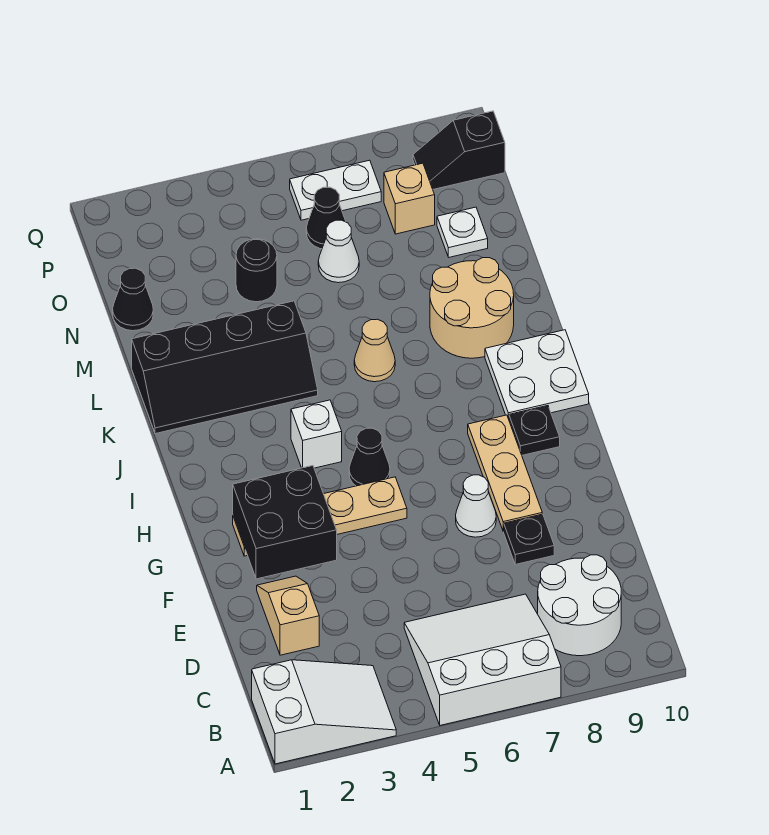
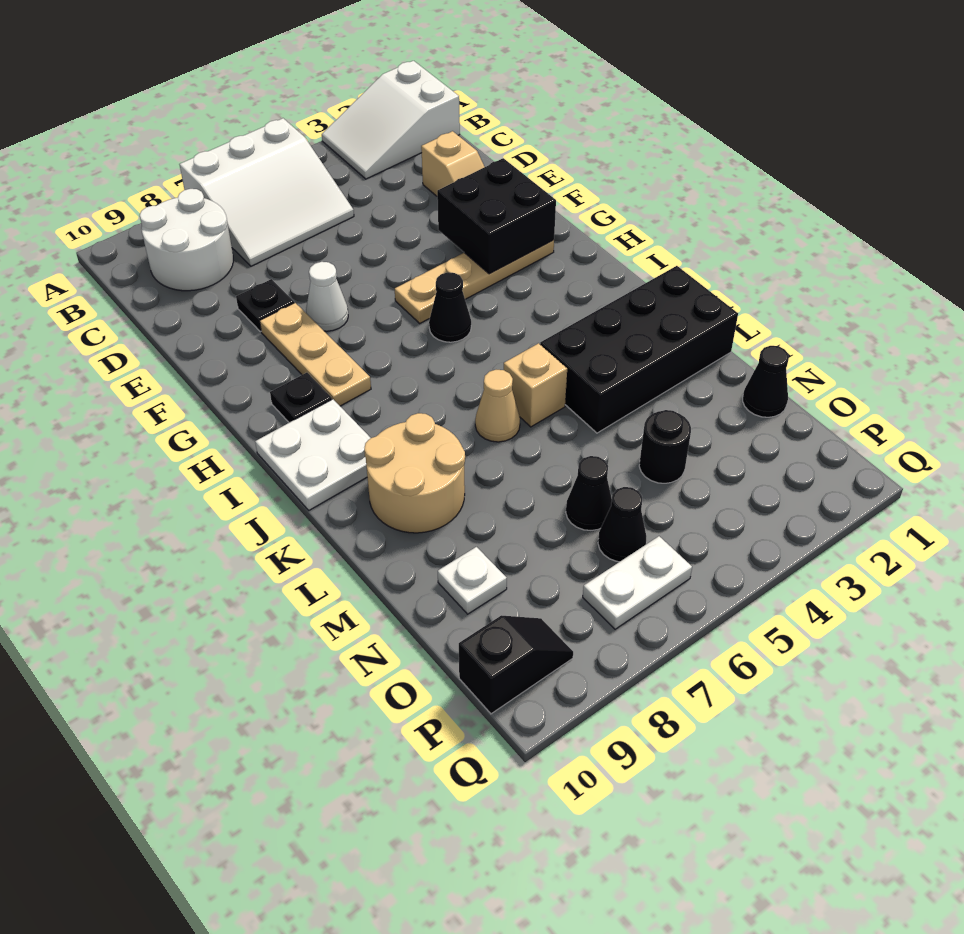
white brick I4 level 1 -> none
black slope K1:L4 level 1 top L -> black brick K1:L4 level 1
white cone N6 level 1 -> black cone N6 level 1
tan brick O8 level 1 -> tan brick K5 level 1

